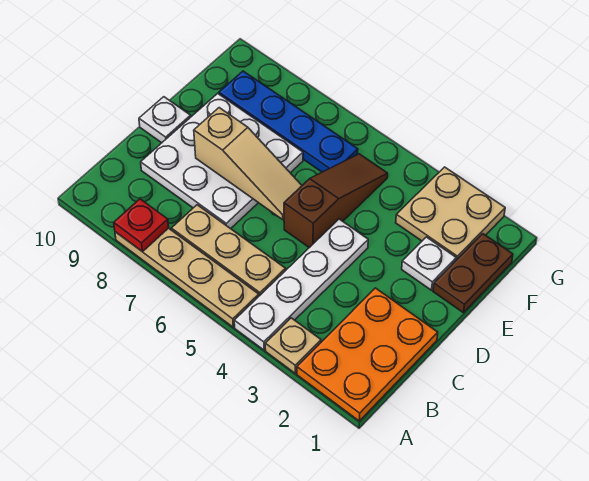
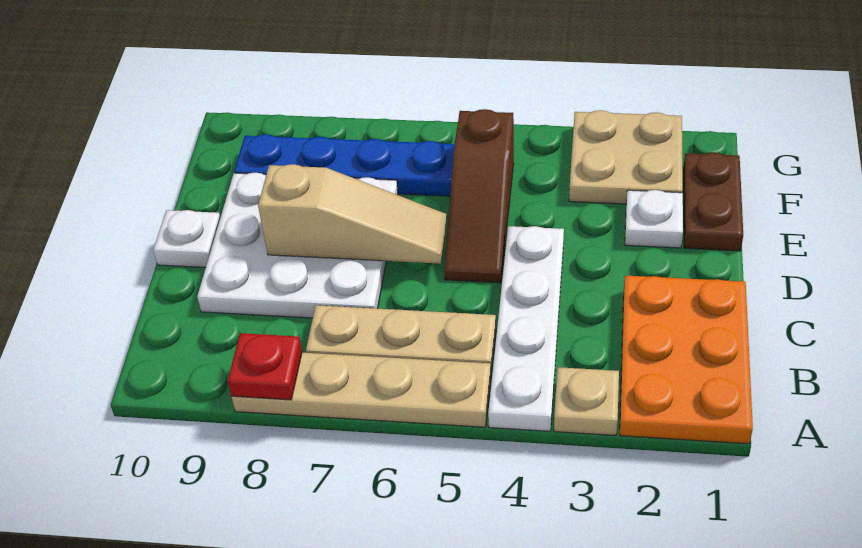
brown slope D5:F5 level 1 top D -> brown slope D5:F5 level 1 top F

